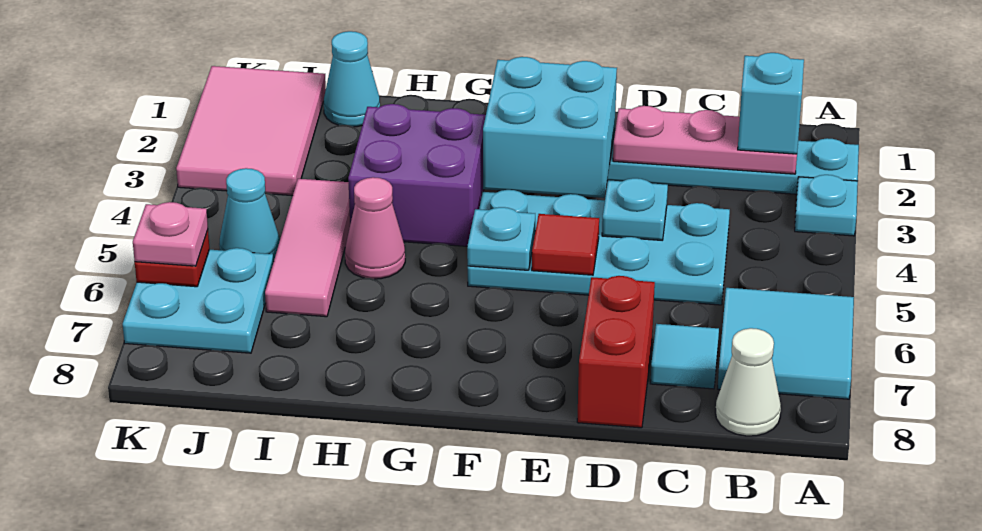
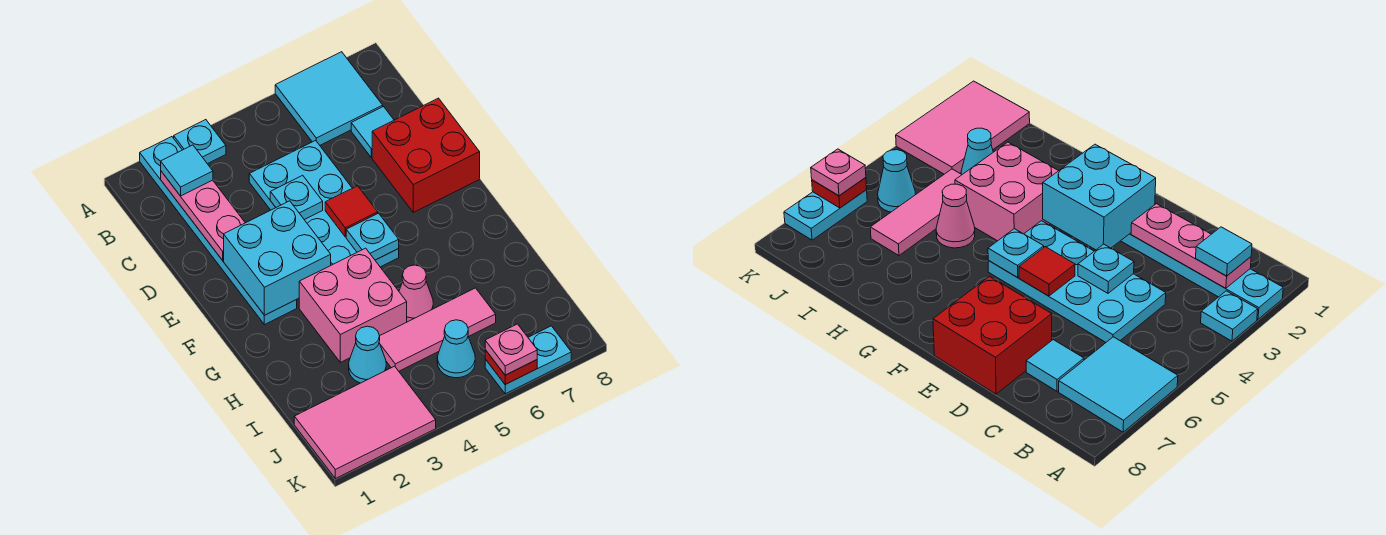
cyan brick B2 level 3 -> cyan tile B2 level 3
white cone B8 level 1 -> none
red brick D7:D8 level 1 -> red brick D7:E8 level 1
purple brick G3:H4 level 1 -> pink brick G3:H4 level 1
cyan cone I1 level 1 -> cyan cone I3 level 1
cyan plate J6:K7 level 1 -> cyan plate K6:K7 level 1

